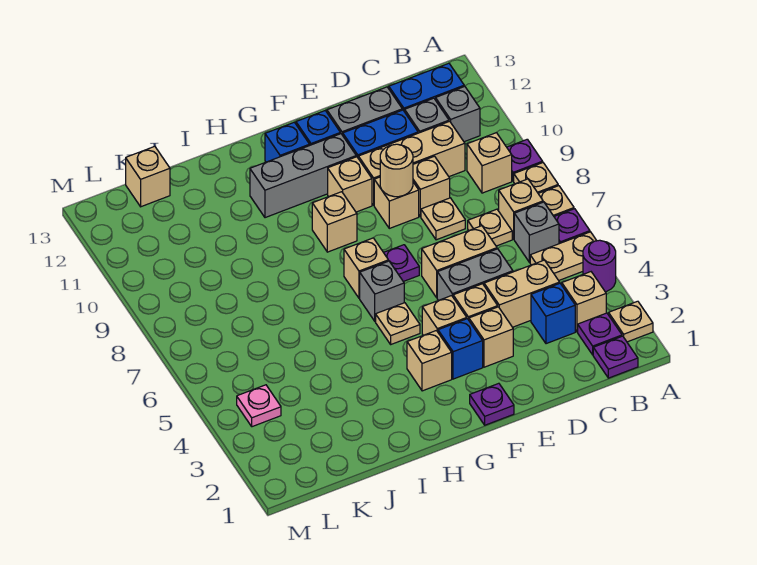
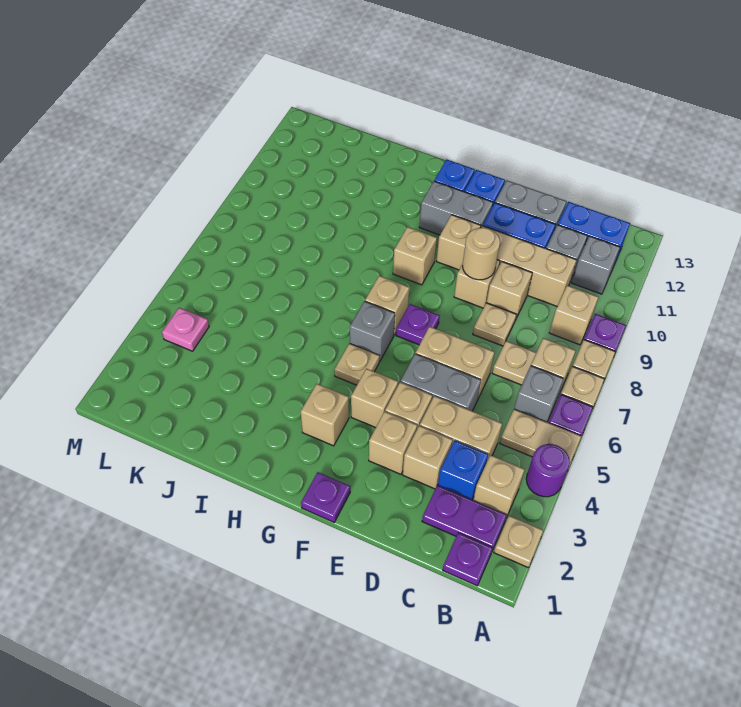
purple plate B2 level 1 -> purple plate B2:C2 level 1
blue brick F3 level 1 -> none
grey brick F11:H11 level 1 -> grey brick F11:G11 level 1
tan brick K13 level 1 -> tan brick D3 level 1

